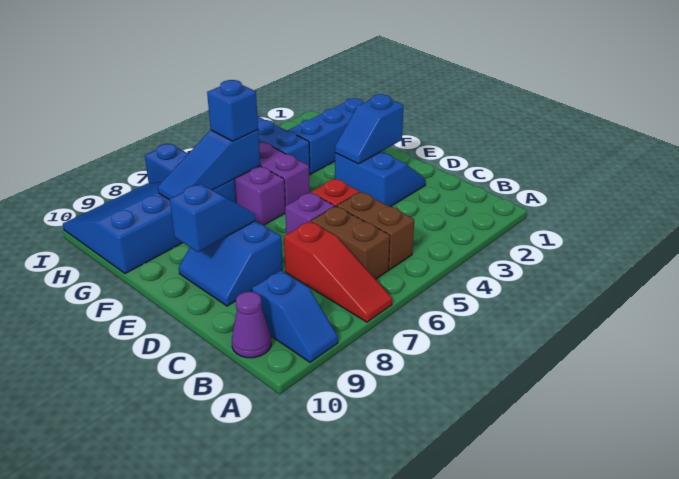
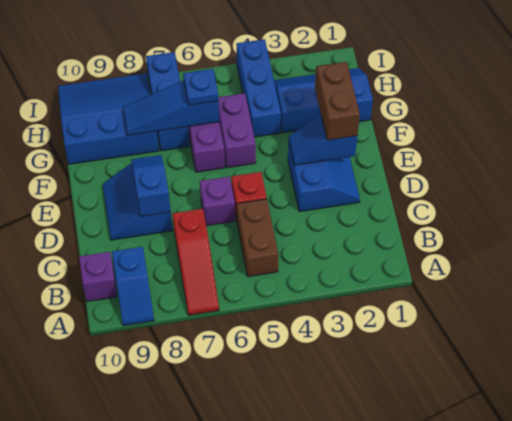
brown brick B6:C6 level 1 -> brown brick E2:F2 level 3
purple cone B10 level 1 -> purple brick B10 level 1
blue slope E8:E9 level 2 top 9 -> blue slope D8:E8 level 2 top D
blue brick G6 level 3 -> blue plate G6 level 3

